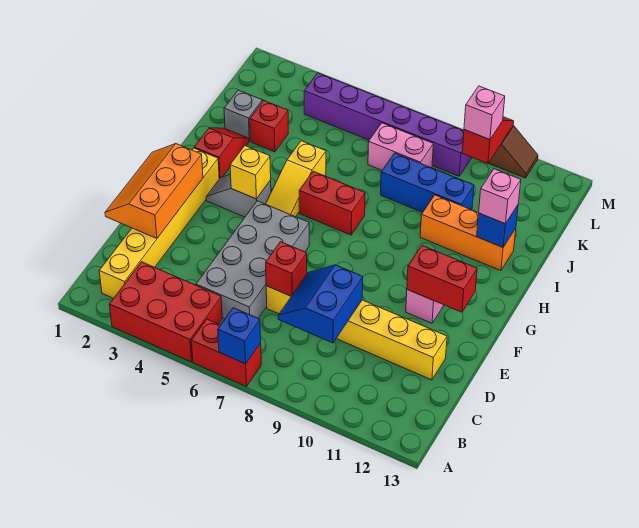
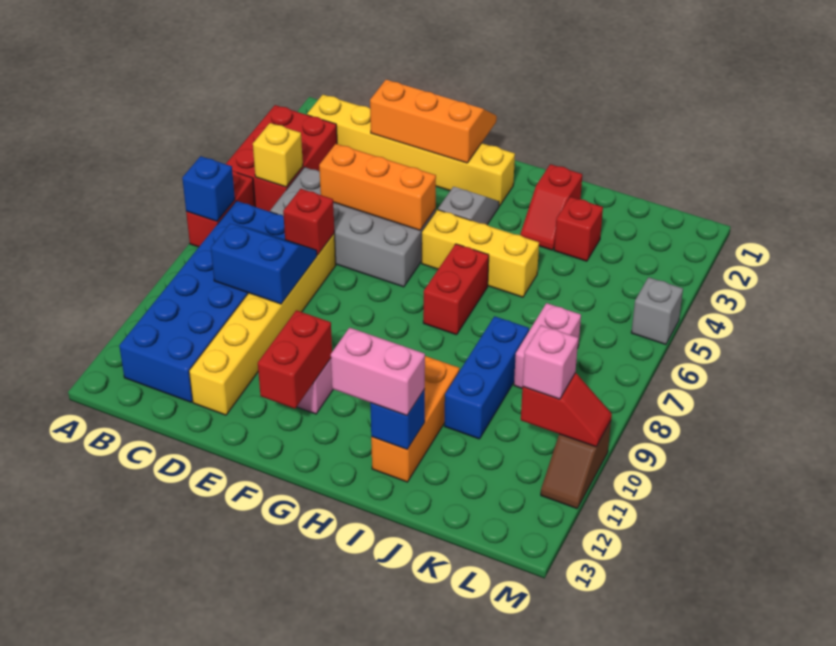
none -> blue brick B7:C12 level 1
none -> orange brick D5:F5 level 2
yellow brick G4 level 2 -> yellow brick B5 level 2
yellow slope G5:I5 level 1 top I -> yellow brick G5:I5 level 1
red slope H2:I2 level 1 top H -> red slope I2:I3 level 1 top 2
pink brick I12 level 3 -> pink brick H12:I12 level 3
grey brick J2 level 1 -> grey brick M5 level 1
purple brick L4:L9 level 1 -> none

